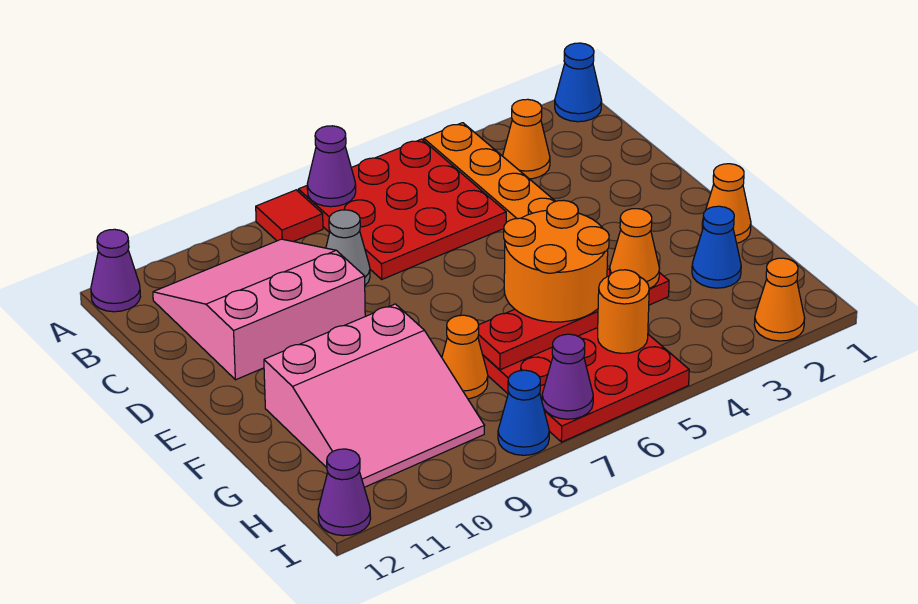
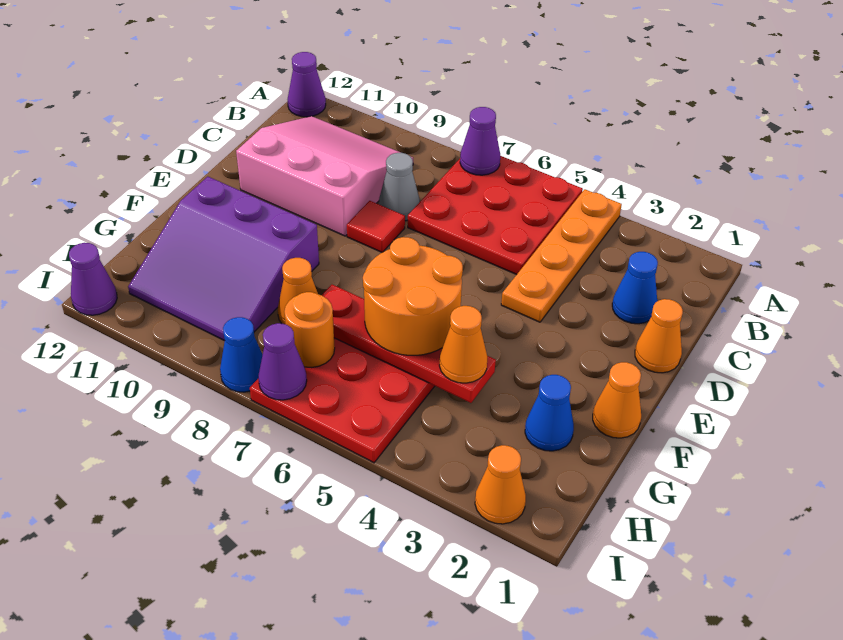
blue cone A1 level 1 -> blue cone C2 level 1
red tile A8 level 1 -> red tile D8 level 1
orange cone B3 level 1 -> orange cone D1 level 1
pink slope F9:H11 level 1 top F -> purple slope F9:H11 level 1 top F
orange round brick H5 level 2 -> orange round brick H7 level 2

